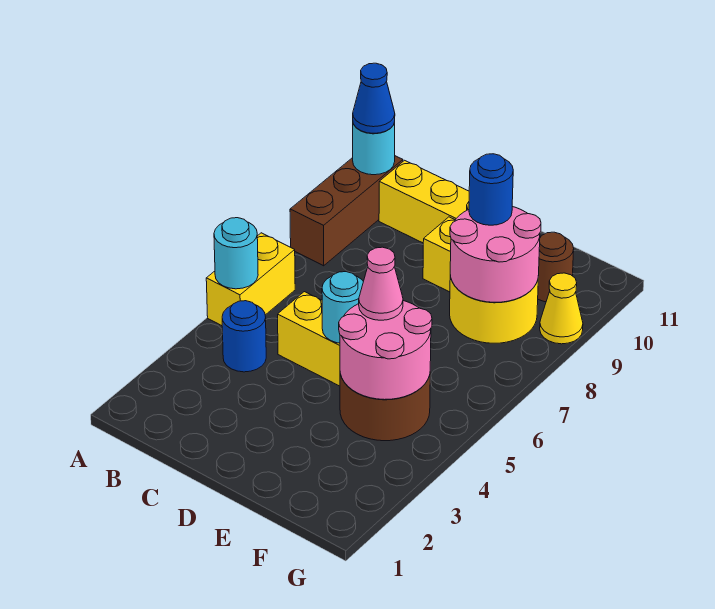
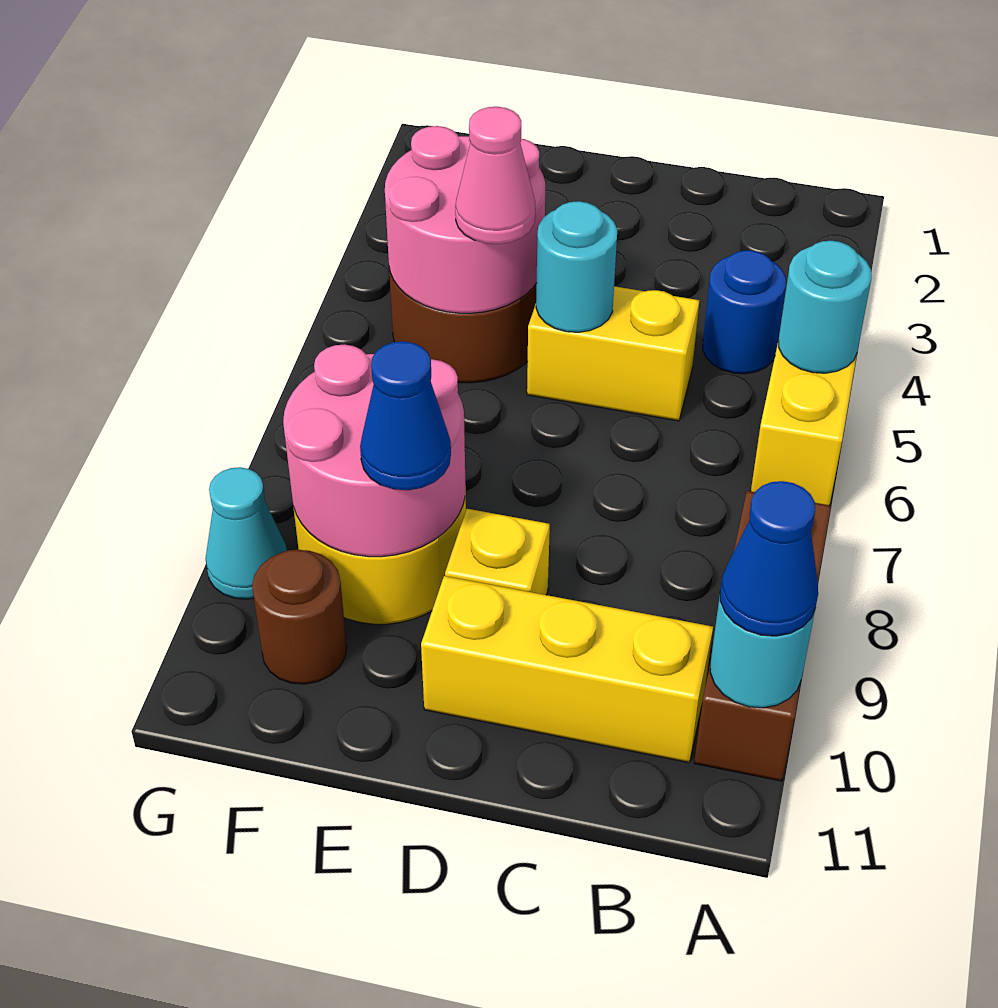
blue round brick E9 level 3 -> blue cone E9 level 3
yellow cone G9 level 1 -> cyan cone G9 level 1

